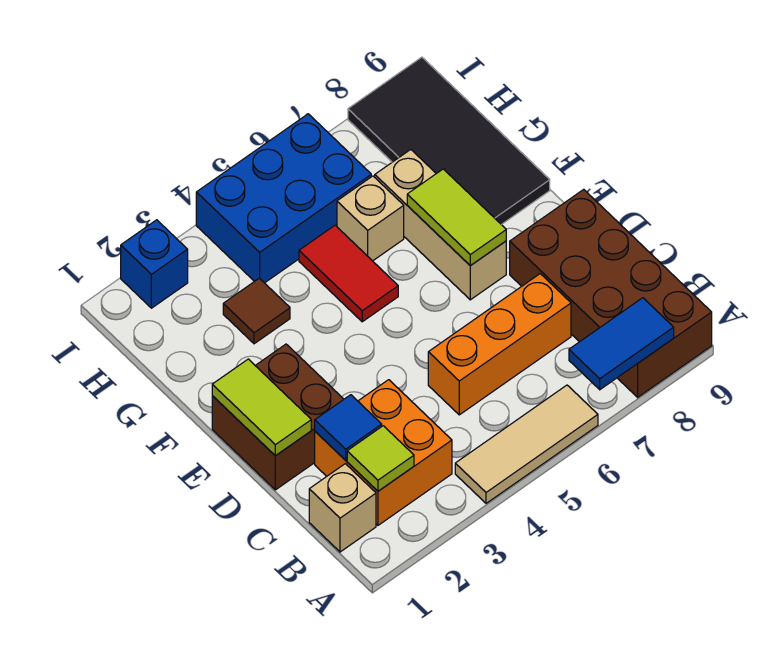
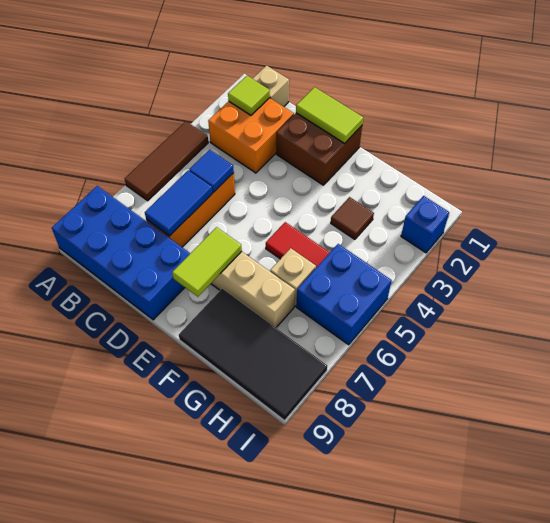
tan tile A4:A6 level 1 -> brown tile A4:A6 level 1
blue tile A7:A8 level 2 -> blue tile C6:C7 level 2
brown brick A8:D9 level 1 -> blue brick A8:D9 level 1
blue tile C2 level 2 -> blue tile C5 level 2
lime tile E7:F7 level 2 -> lime tile E7:E8 level 2
blue brick H4:I6 level 1 -> blue brick H5:I6 level 1

